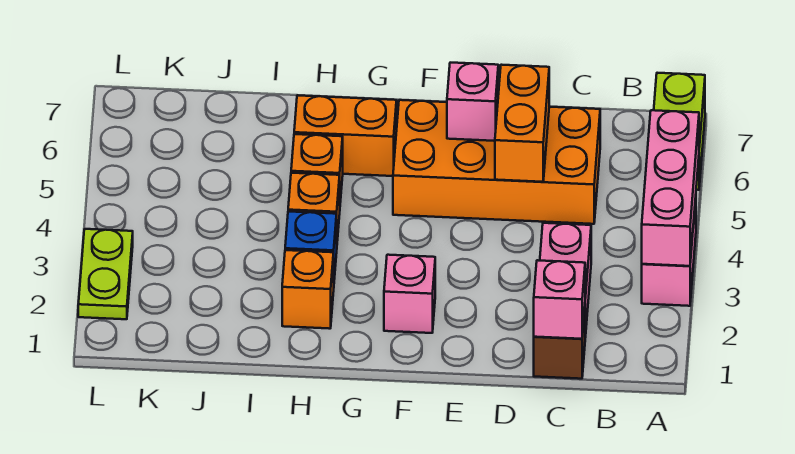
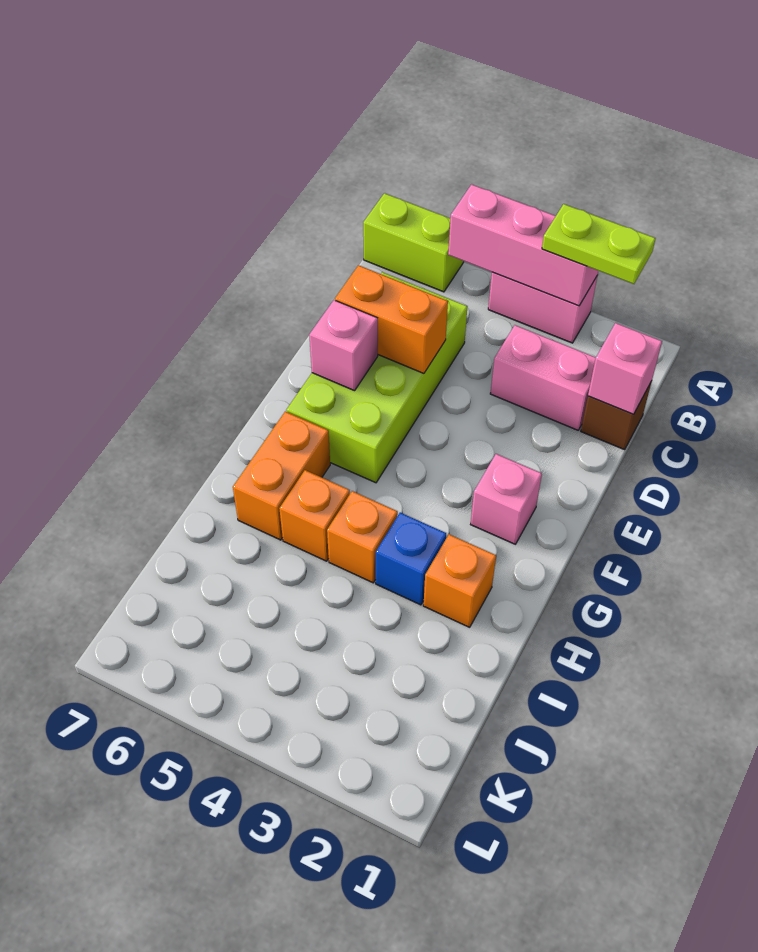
orange brick C5:F6 level 1 -> lime brick C5:F6 level 1
lime plate L2:L3 level 1 -> lime plate A2:A3 level 3

